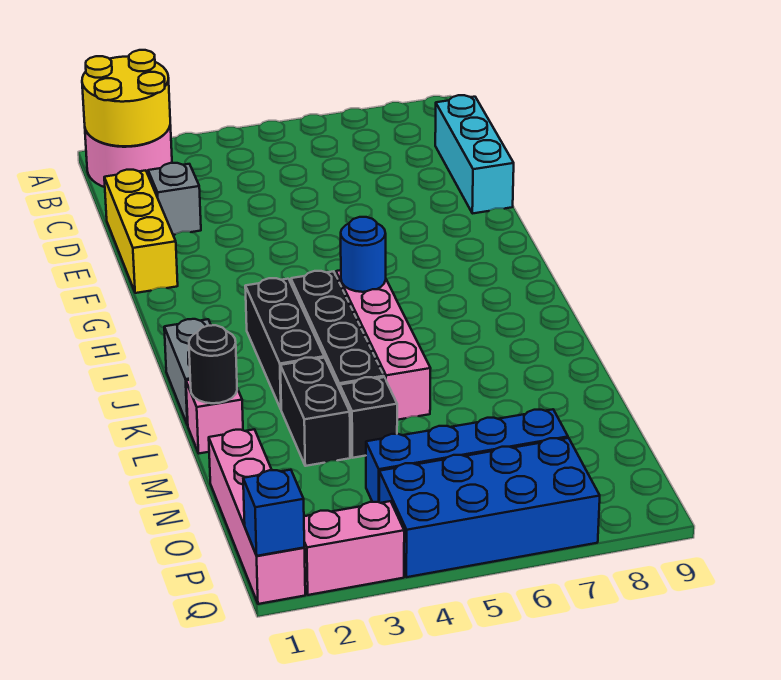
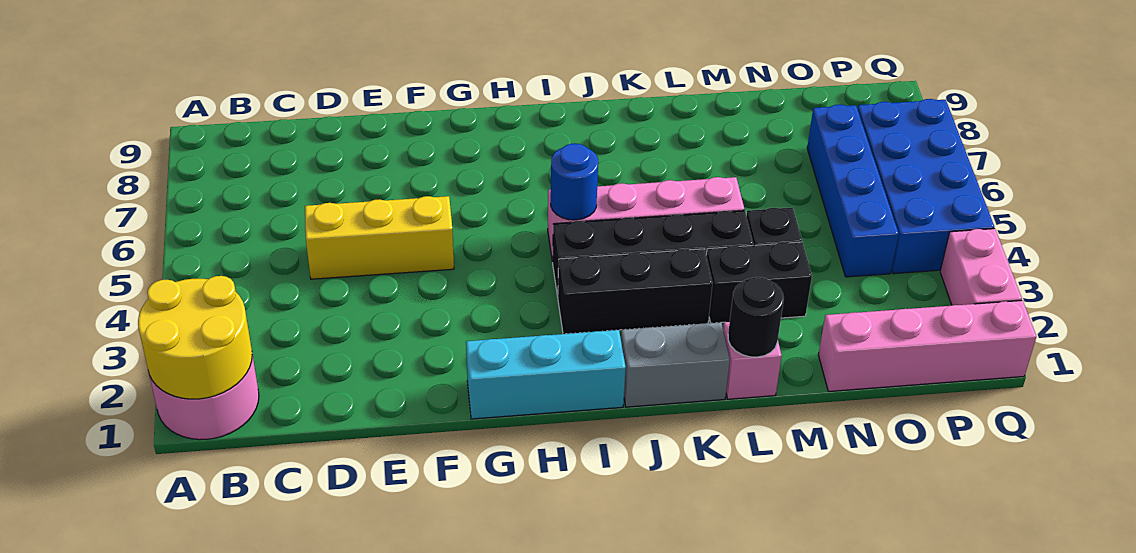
cyan brick C9:E9 level 1 -> cyan brick G1:I1 level 1
yellow brick D1:F1 level 1 -> yellow brick D5:F5 level 1
grey brick D2 level 1 -> none
blue brick Q1 level 2 -> none

